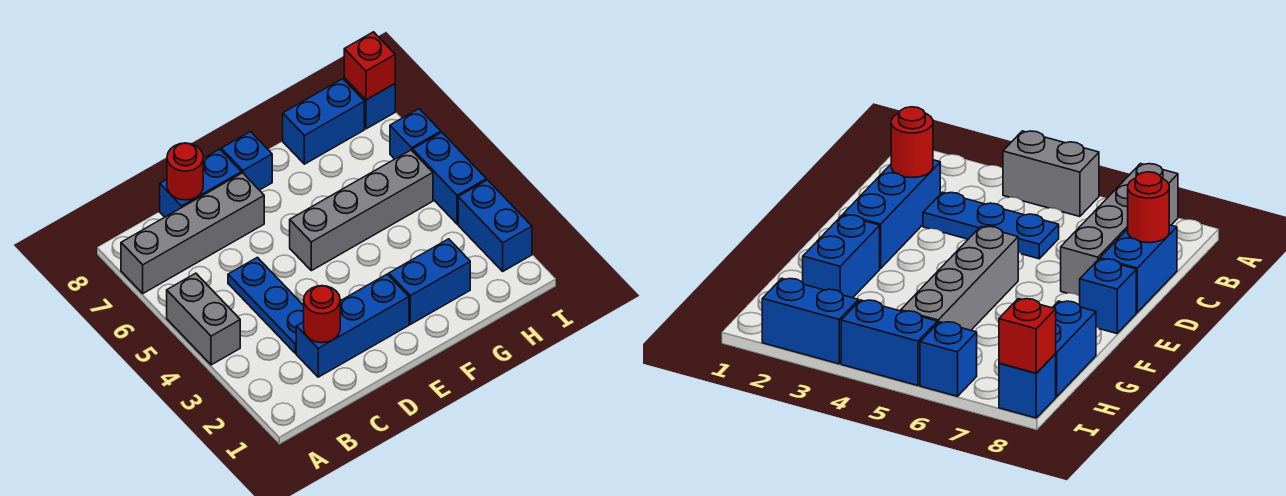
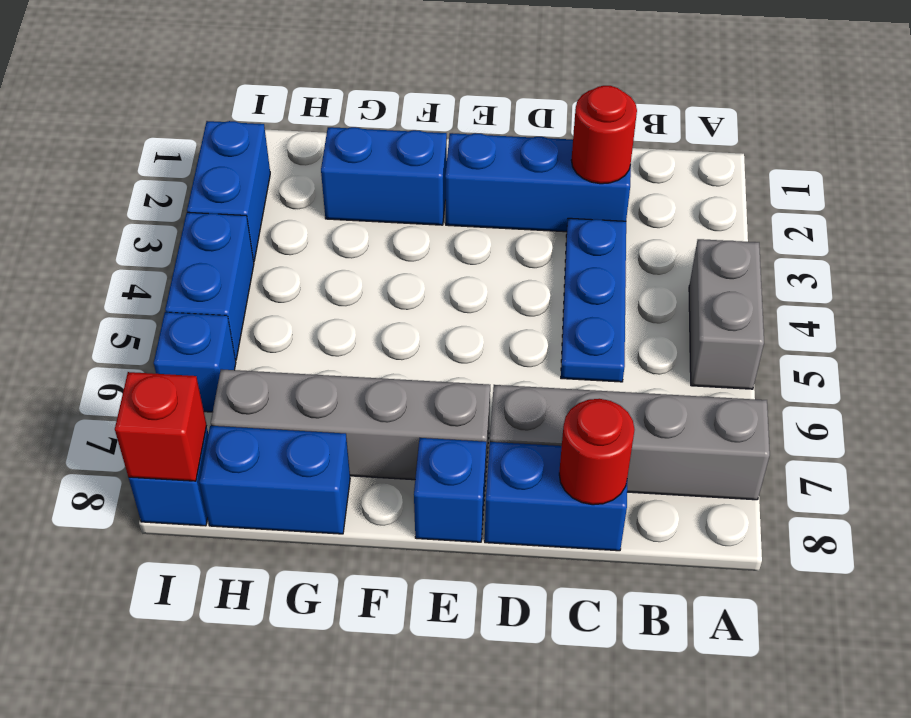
grey brick E5:H5 level 1 -> grey brick E7:H7 level 1

